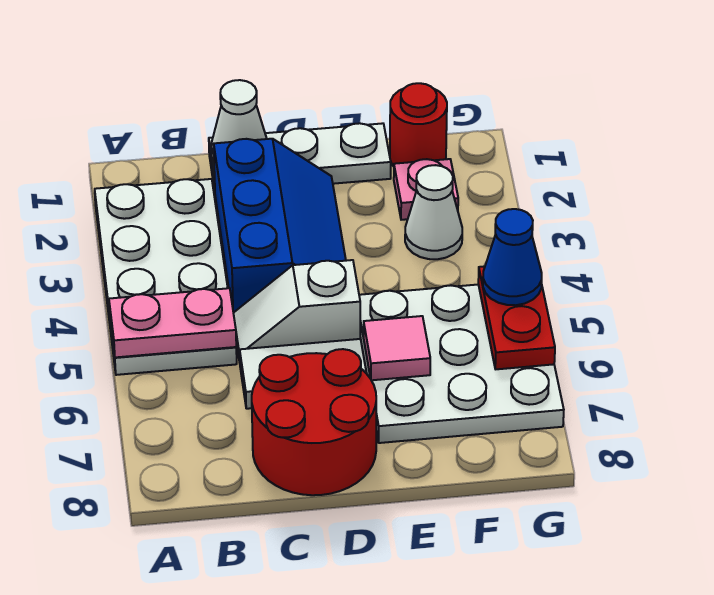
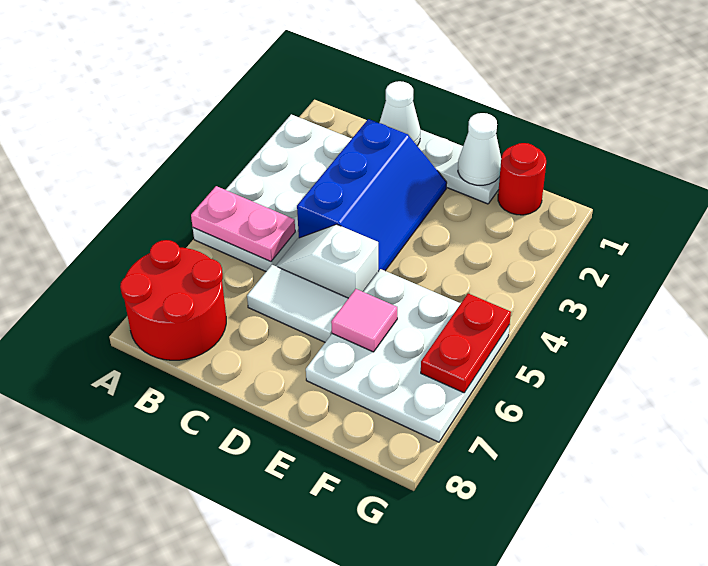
red round brick C7:D8 level 1 -> red round brick A7:B8 level 1
pink plate F2 level 1 -> none
white cone F3 level 1 -> white cone E1 level 2
blue cone G5 level 3 -> none

